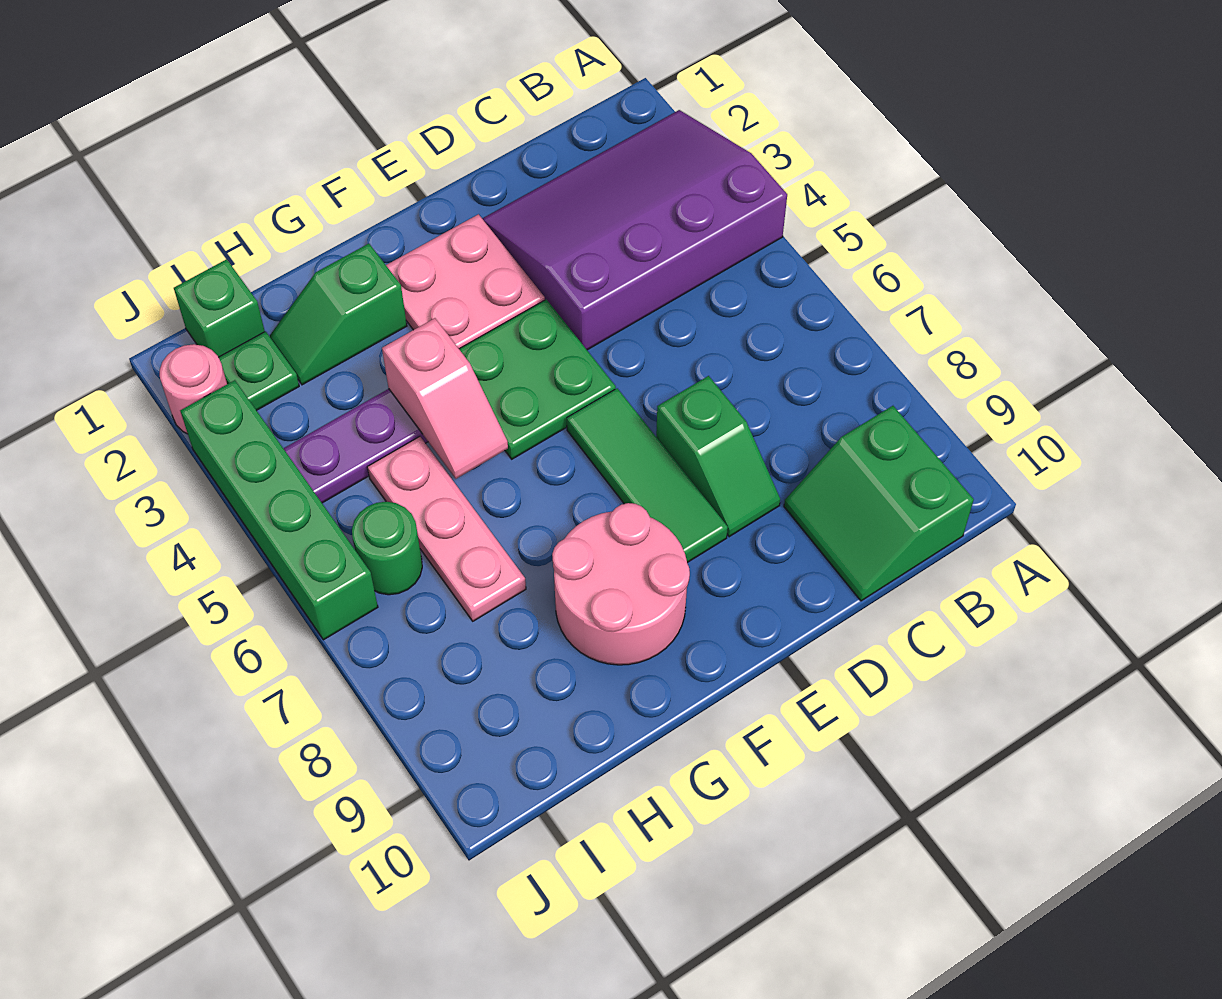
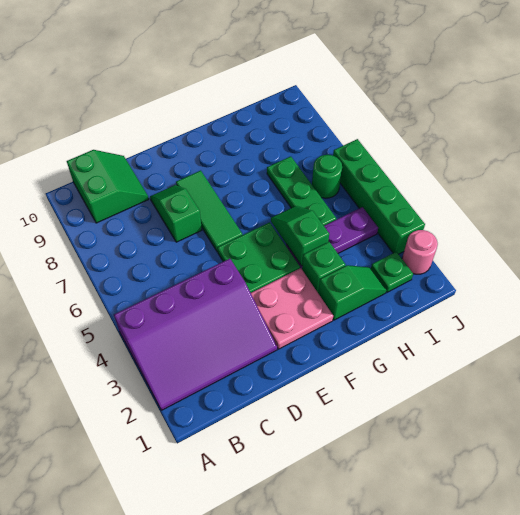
pink round brick F8:G9 level 1 -> none
pink slope G4:G5 level 2 top 4 -> green slope G4:G5 level 2 top 4
pink plate H5:H7 level 1 -> green plate H5:H7 level 1
green brick I1 level 1 -> green brick G3 level 1

